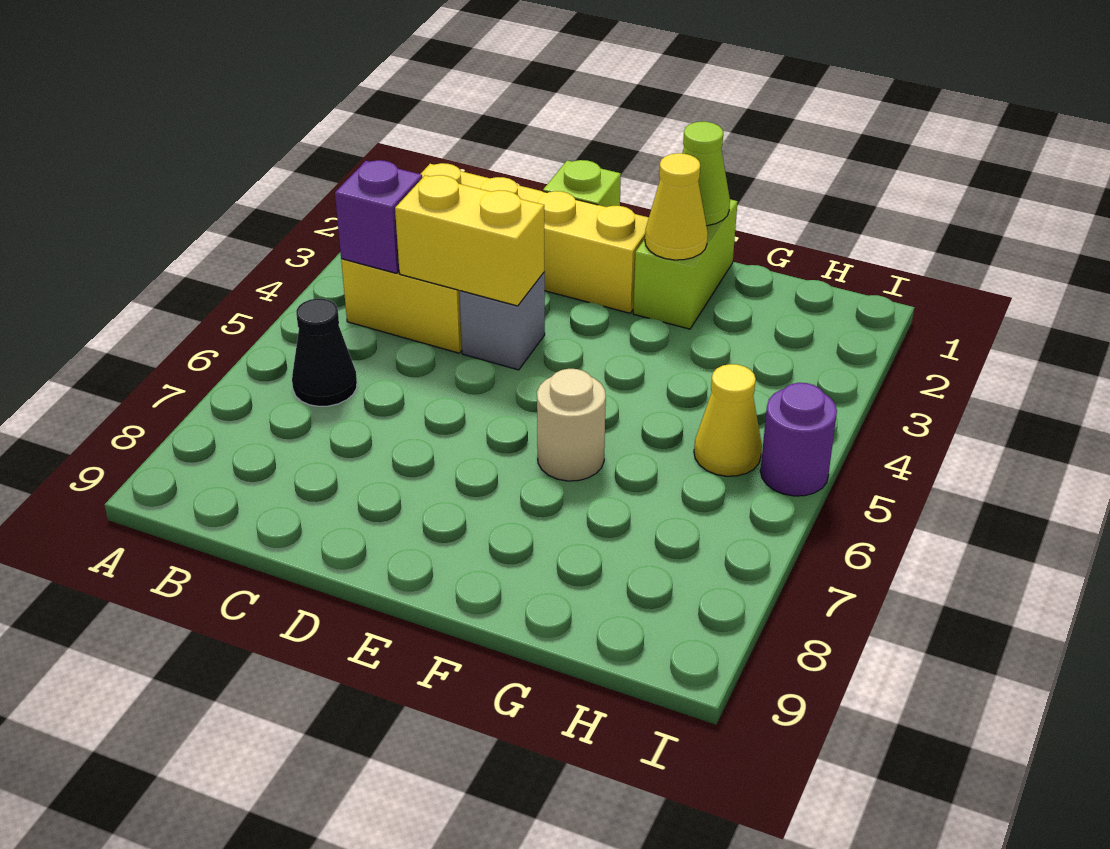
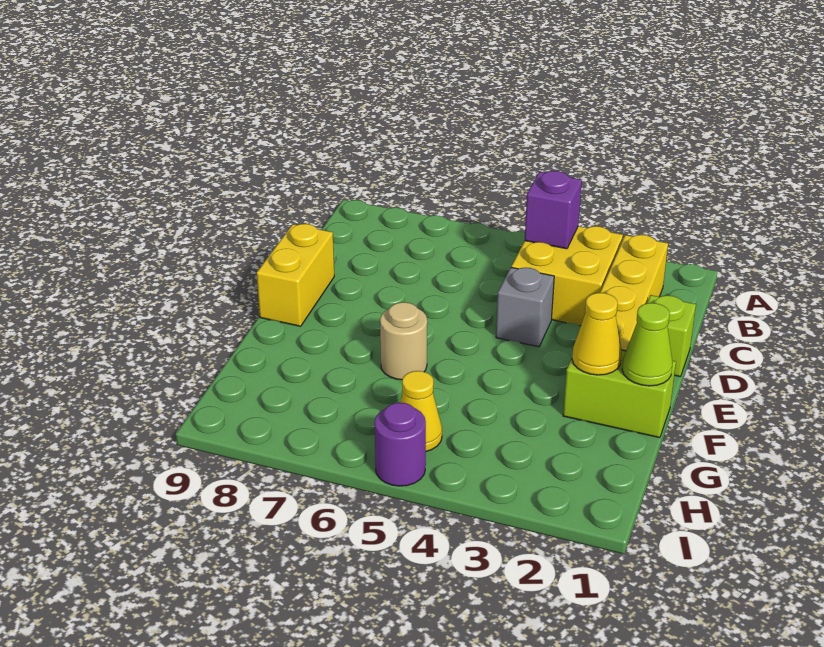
black cone B6 level 1 -> none
yellow brick C4:D4 level 2 -> yellow brick D9:E9 level 1

